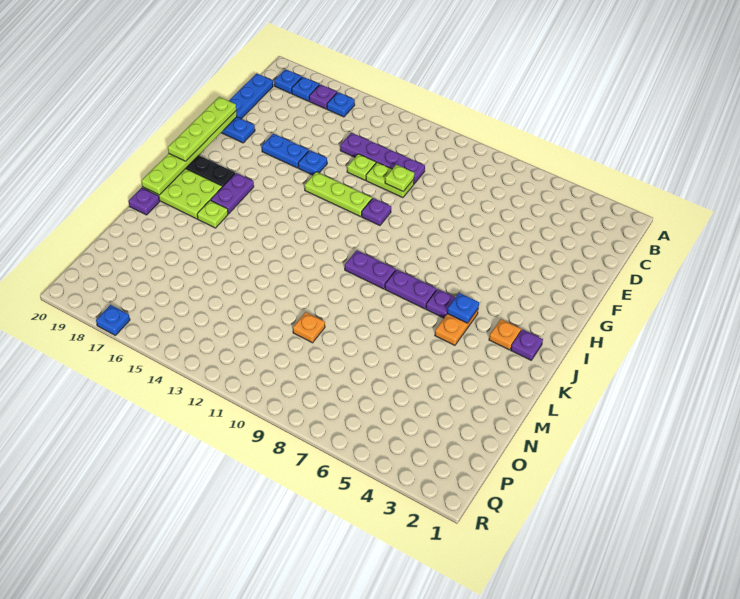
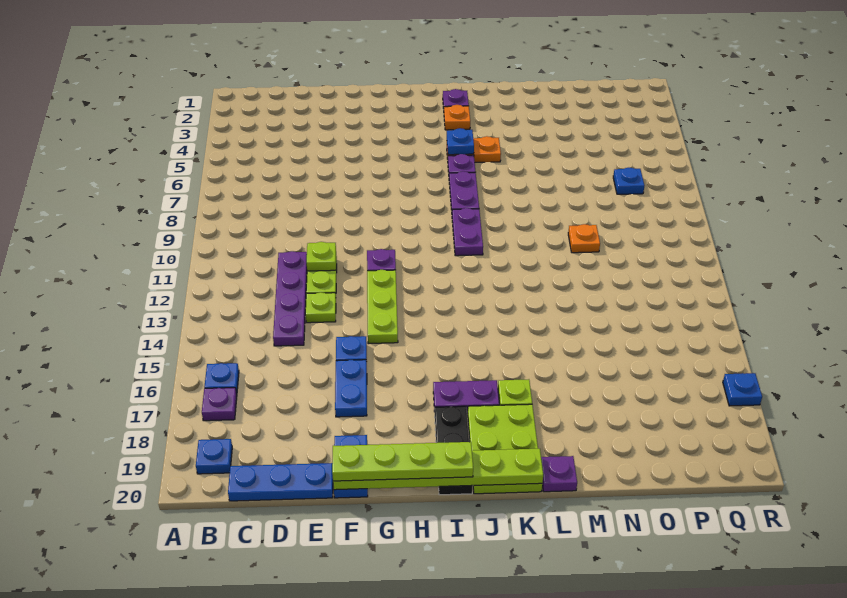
blue plate B18 level 1 -> blue plate P7 level 1

